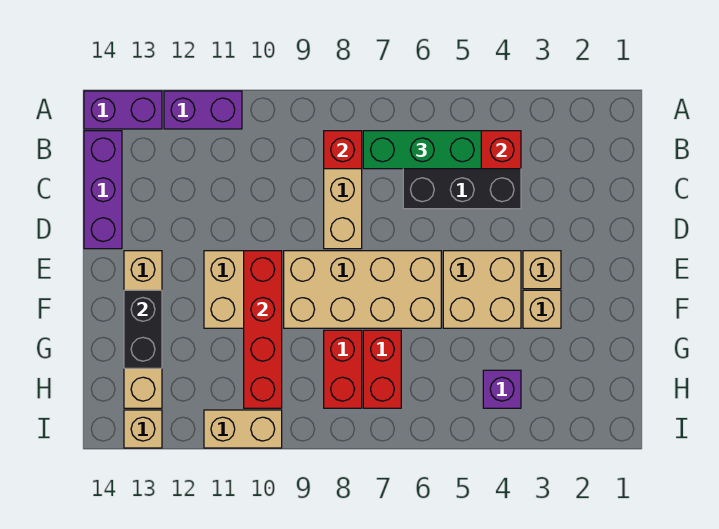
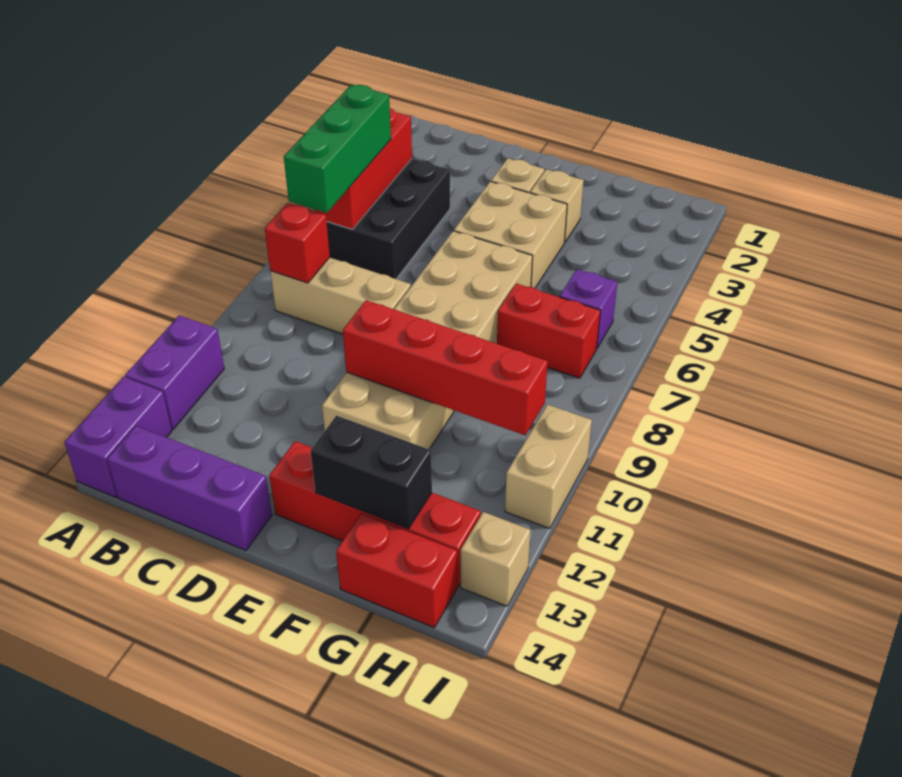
tan brick E13:H13 level 1 -> red brick E13:H13 level 1
red brick G8:H8 level 1 -> red brick G14:H14 level 1
purple brick H4 level 1 -> purple brick H6 level 1

